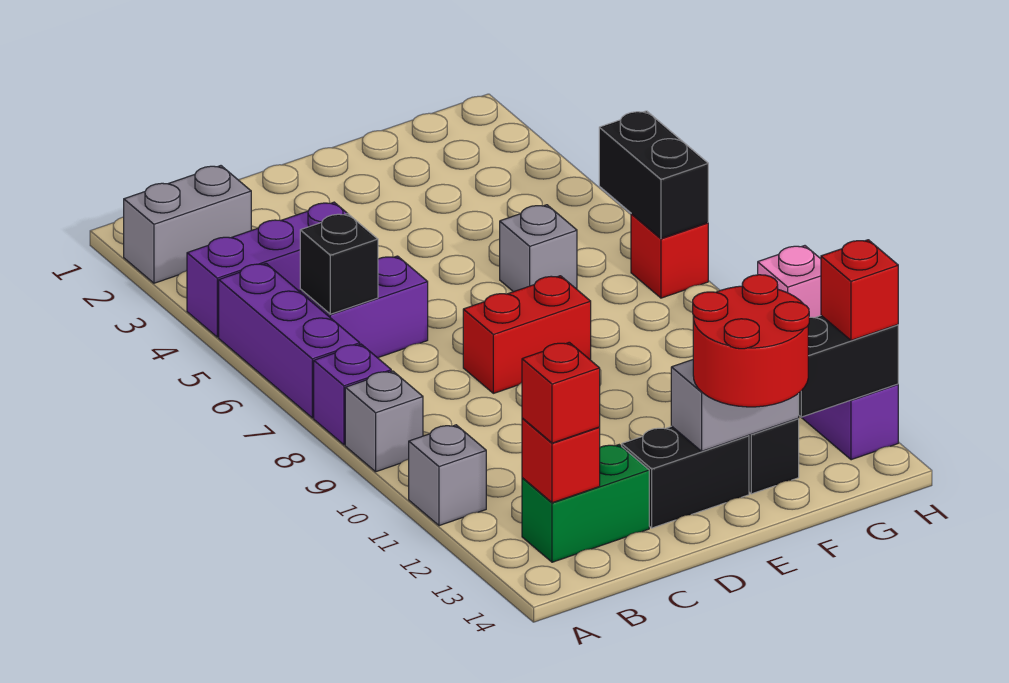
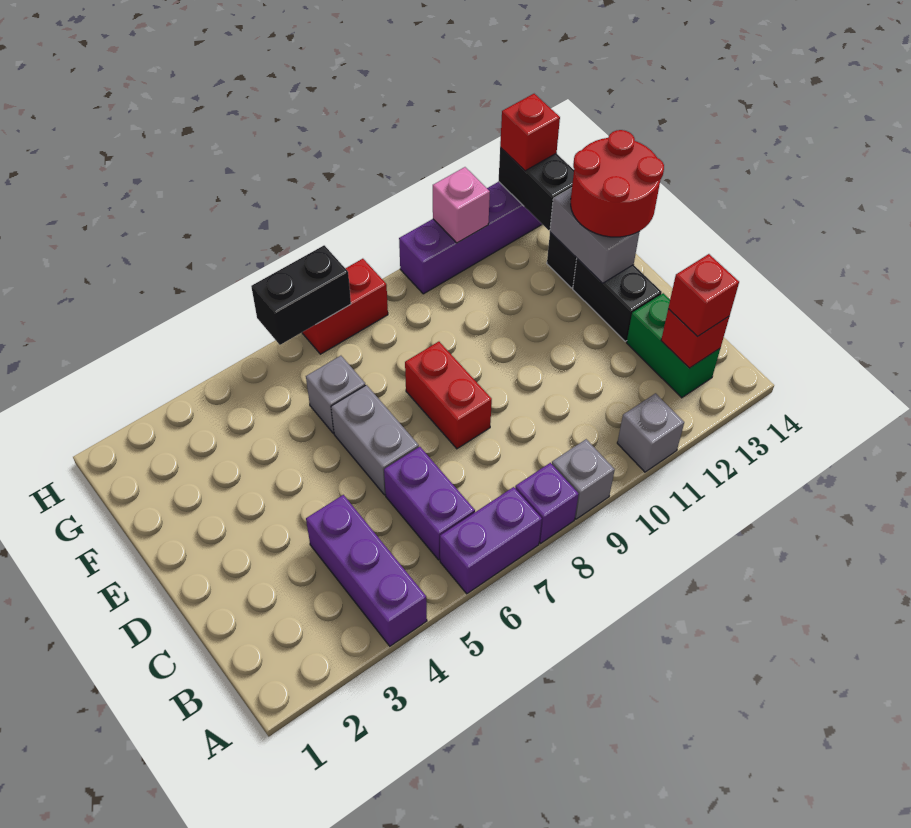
grey brick A2:B2 level 1 -> grey brick D6:E6 level 1
purple brick A5:A7 level 1 -> purple brick A6:A7 level 1
black brick B6 level 2 -> none
red brick H7 level 1 -> red brick H7:H8 level 1

